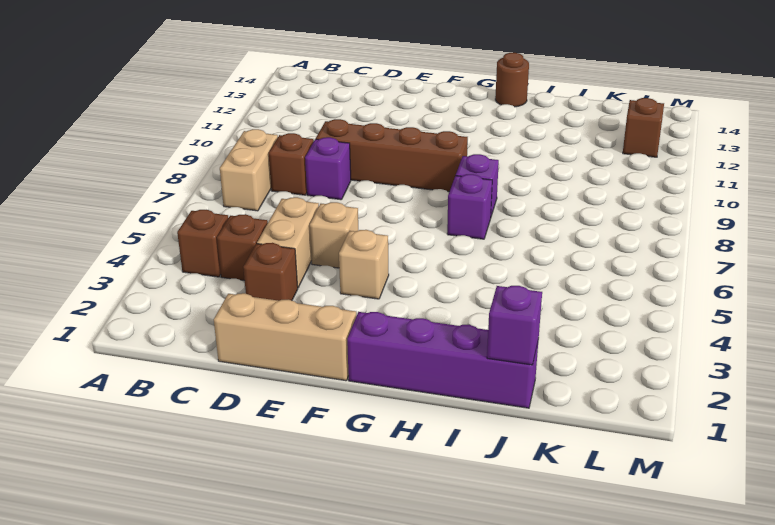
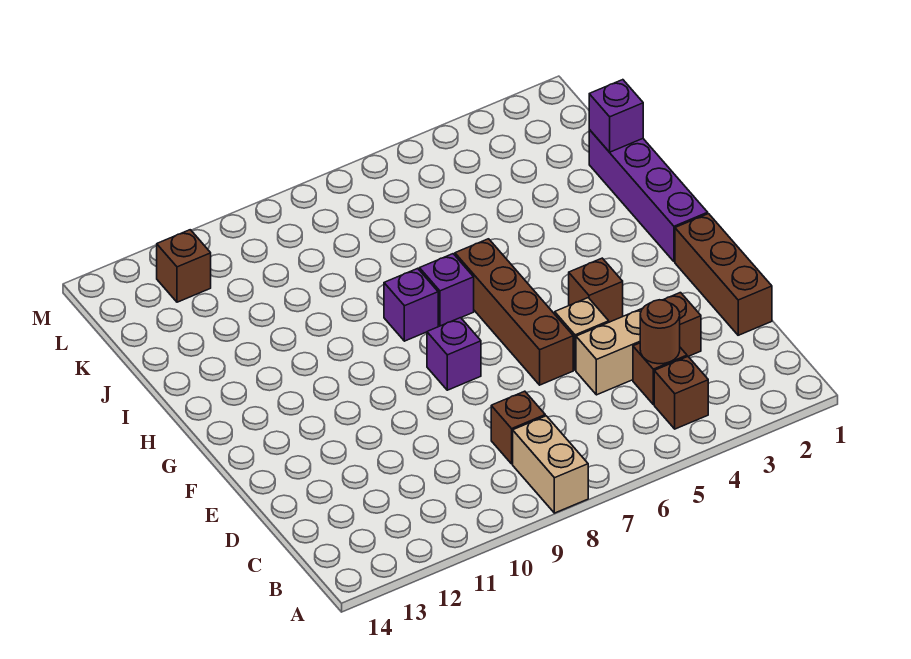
tan brick B7:B8 level 1 -> tan brick A8:B8 level 1
tan brick D1:F1 level 1 -> brown brick D1:F1 level 1
purple brick D8 level 1 -> purple brick F8 level 1
brown brick D9:G9 level 1 -> brown brick E6:H6 level 1
tan brick F4 level 1 -> brown brick F4 level 1
brown round brick H14 level 1 -> brown round brick C4 level 2

